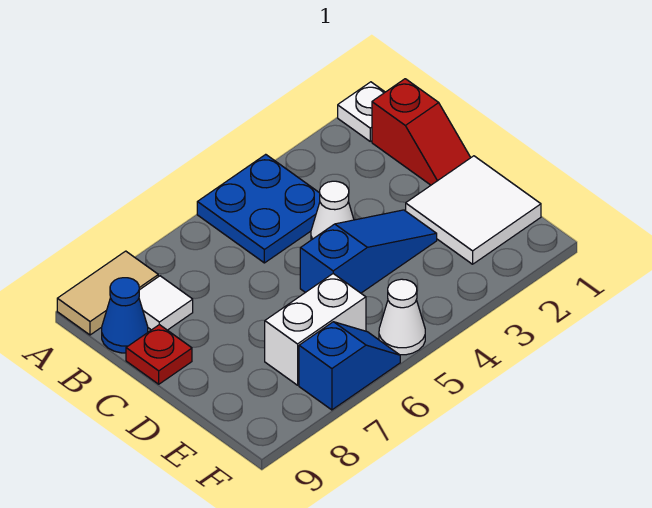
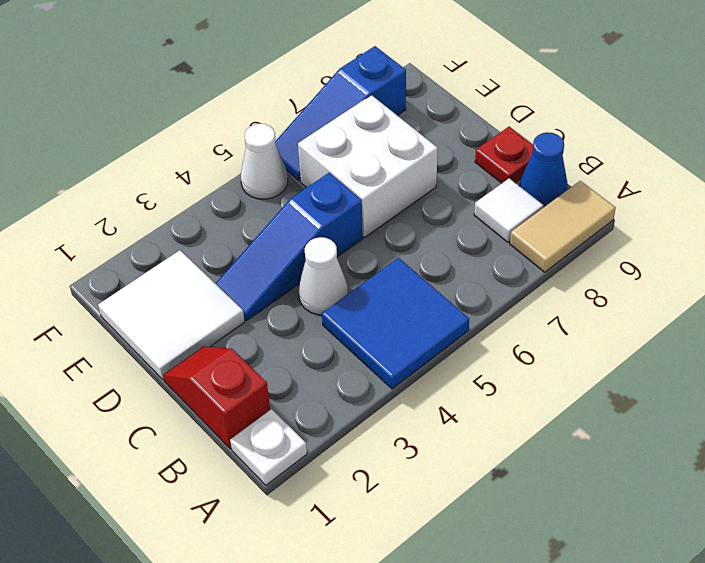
blue plate A4:B5 level 1 -> blue tile A4:B5 level 1
white brick E6:E7 level 1 -> white brick D6:E7 level 1
blue slope F6:F7 level 1 top 7 -> blue slope F6:F8 level 1 top 8

